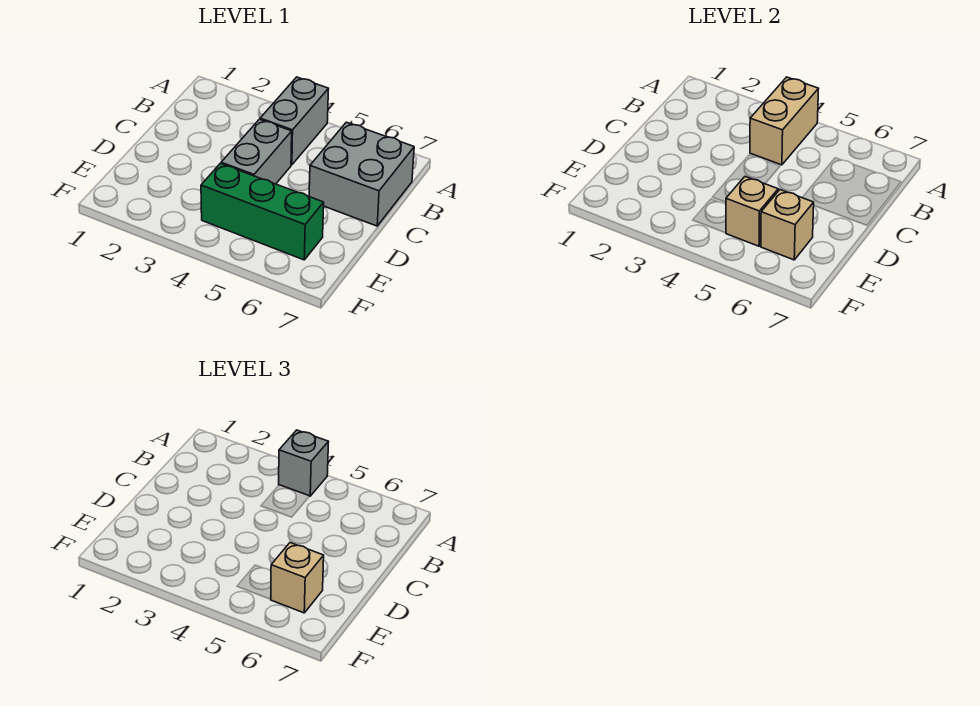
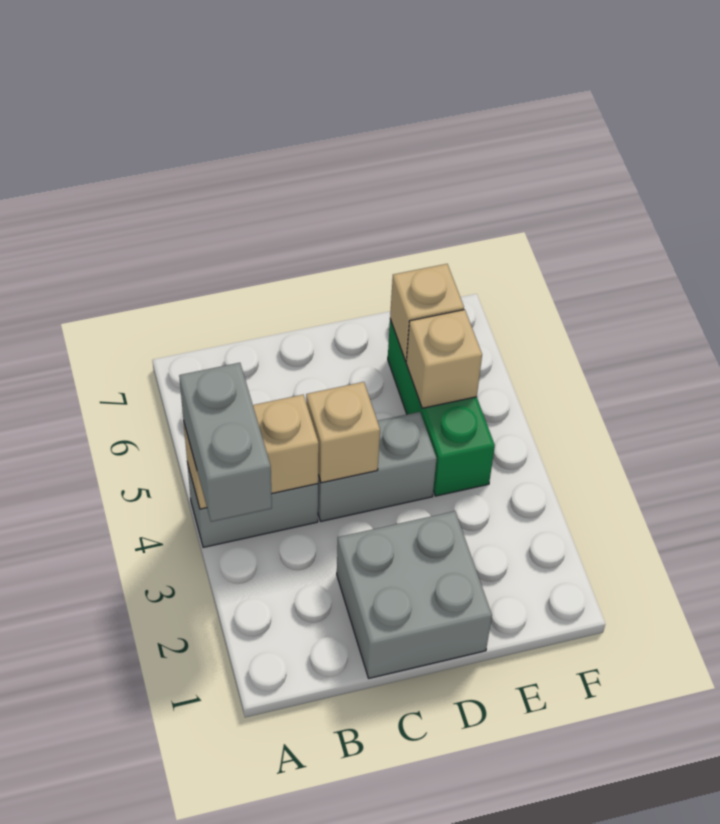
grey brick A4 level 3 -> grey brick A3:A4 level 3
grey brick B6:C7 level 1 -> grey brick C1:D2 level 1
tan brick E6 level 3 -> tan brick C4 level 2

